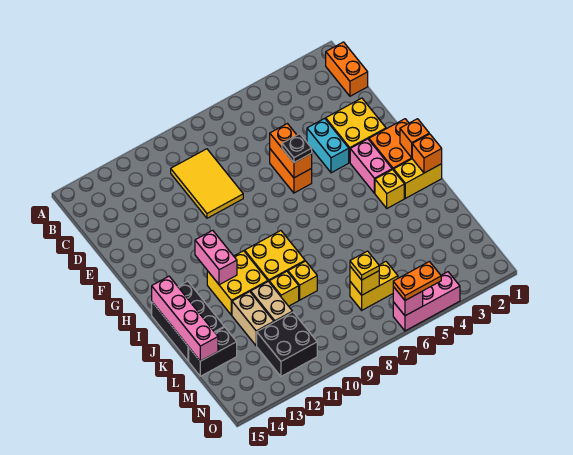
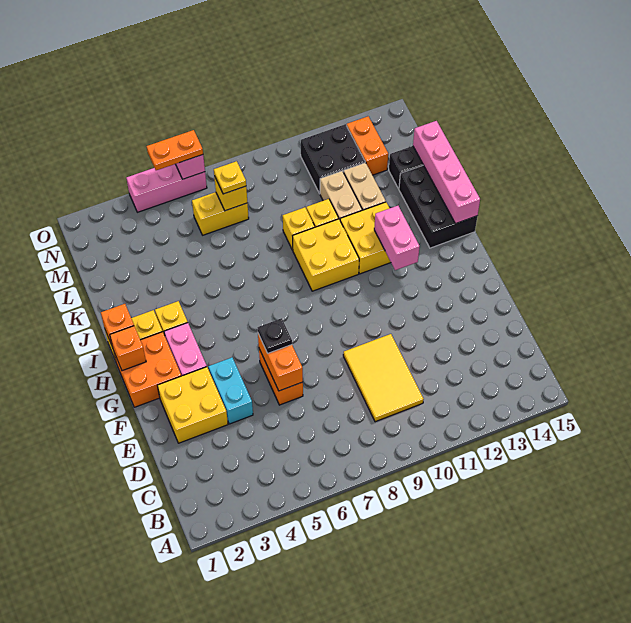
orange brick B1:C1 level 1 -> orange brick M13:N13 level 1

